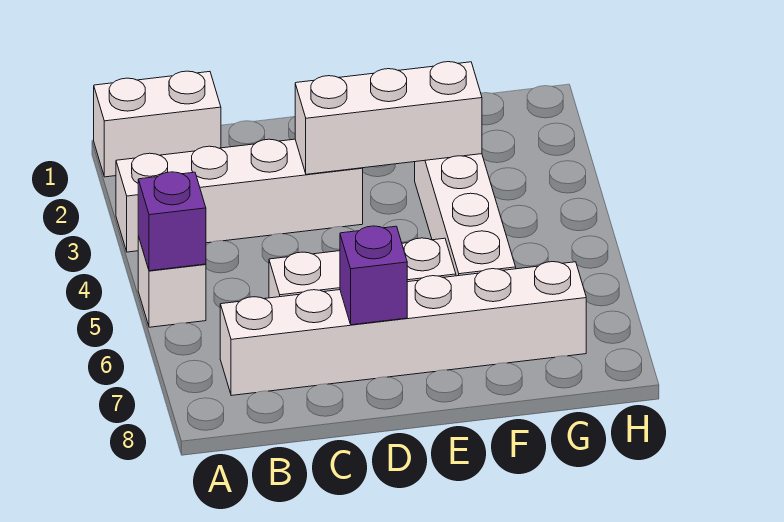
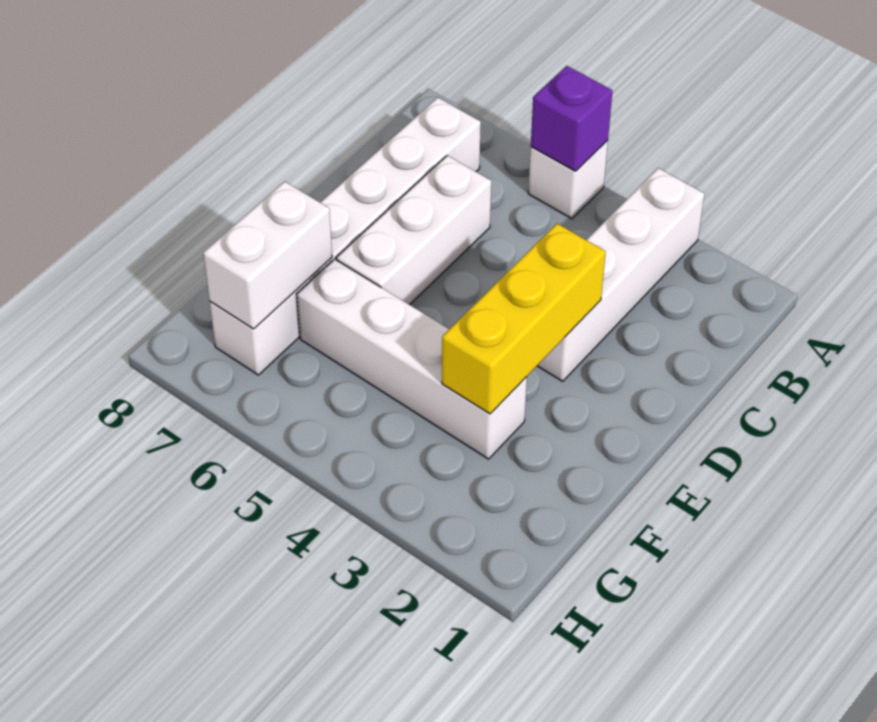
white brick A1:B1 level 1 -> white brick F7:G7 level 2
white brick D3:F3 level 2 -> yellow brick D3:F3 level 2
purple brick D7 level 2 -> none

